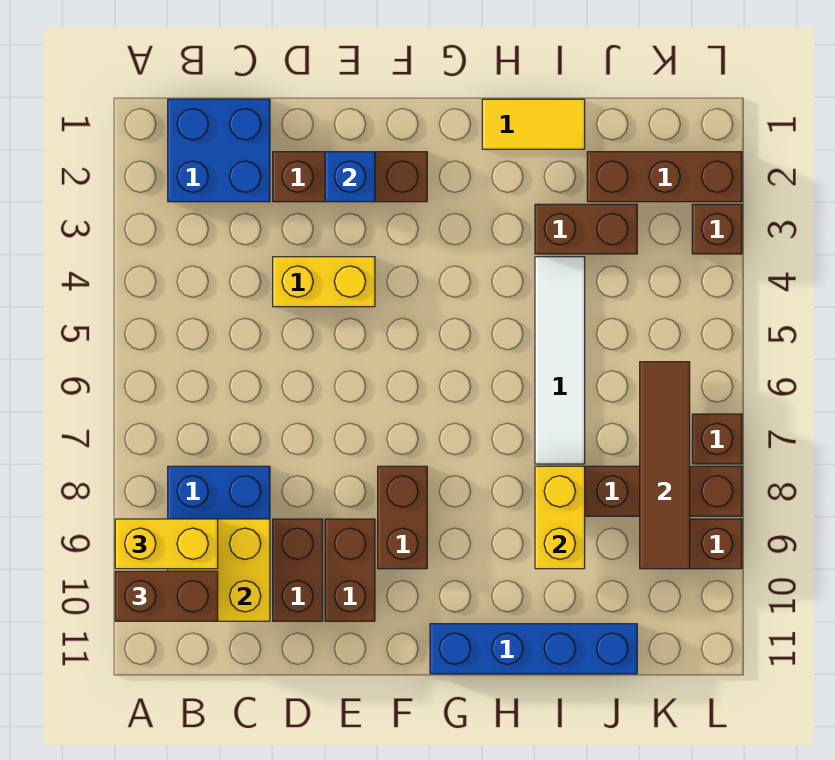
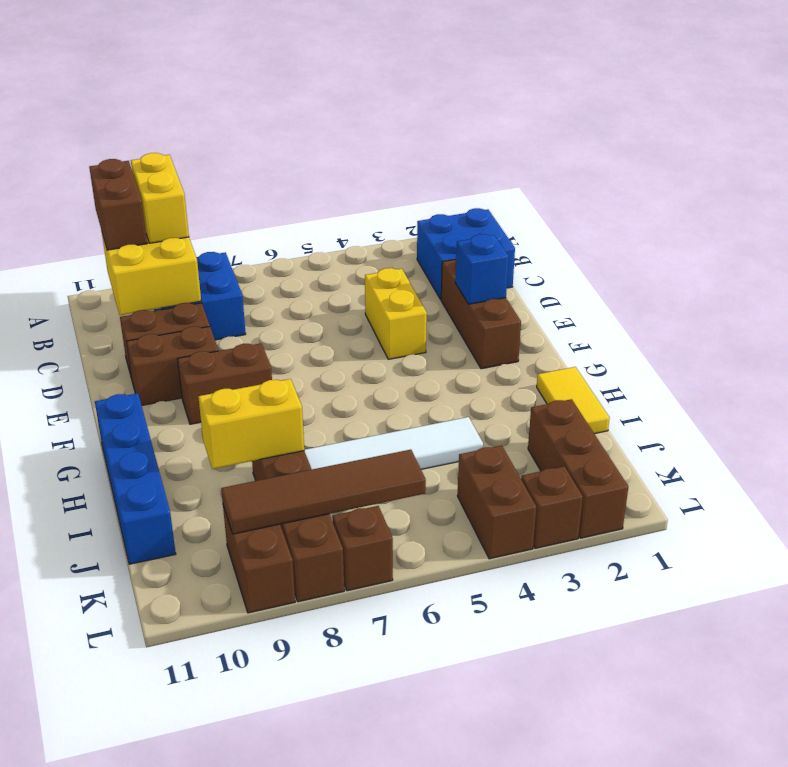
brown brick I3:J3 level 1 -> brown brick K4:L4 level 1

